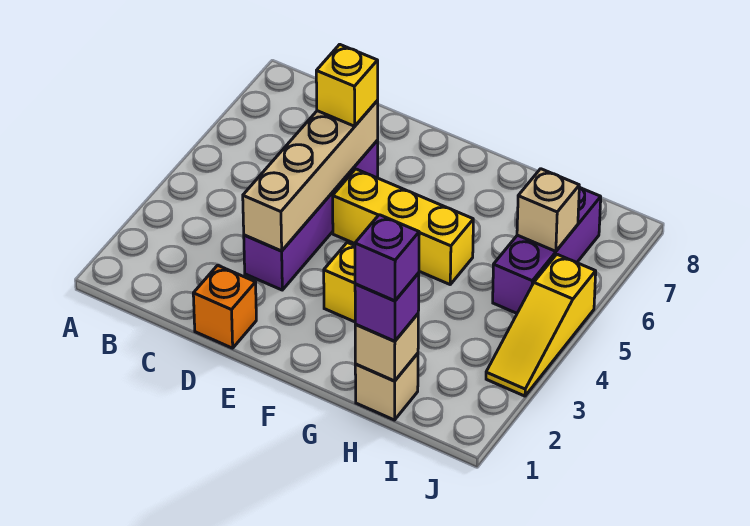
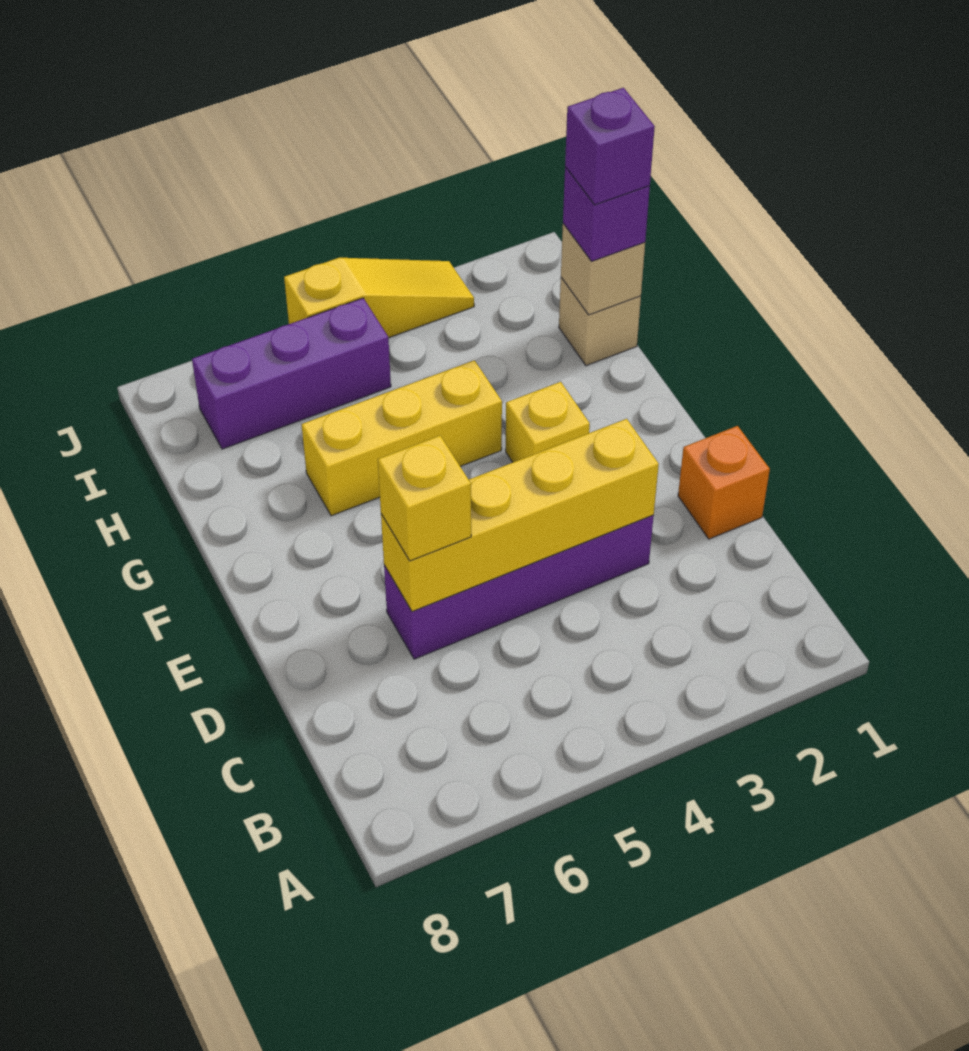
tan brick D3:D6 level 2 -> yellow brick D3:D6 level 2
yellow brick E5:G5 level 1 -> yellow brick G4:G6 level 1
tan brick I6 level 2 -> none

